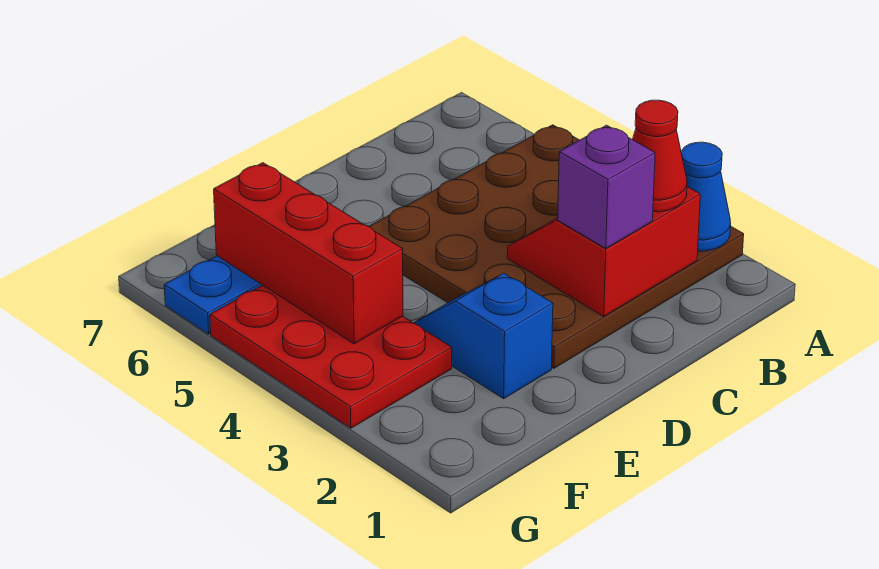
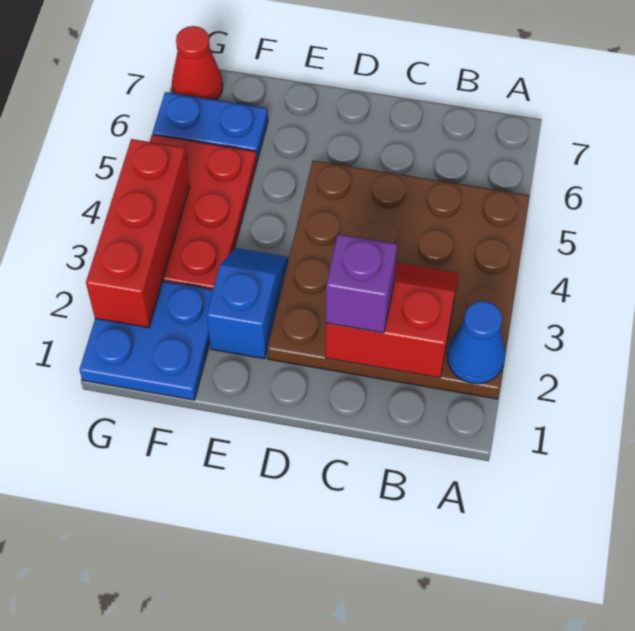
red cone B2 level 3 -> red cone G7 level 1
none -> blue plate F1:G2 level 1
red brick F4:F6 level 2 -> red brick G2:G4 level 2

